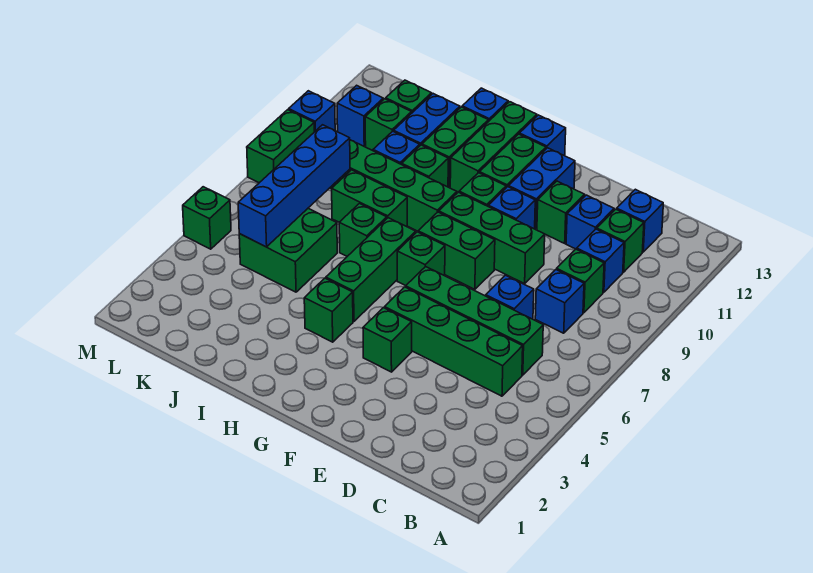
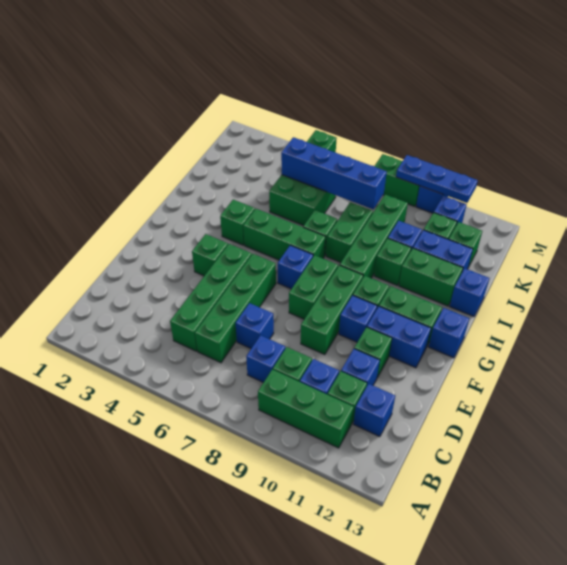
green brick G7 level 1 -> blue brick G7 level 1
green brick H11:H13 level 1 -> green brick B9:B11 level 1
none -> blue plate M9:M11 level 2

